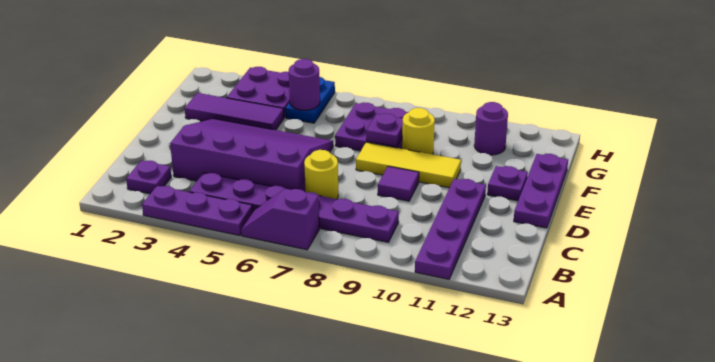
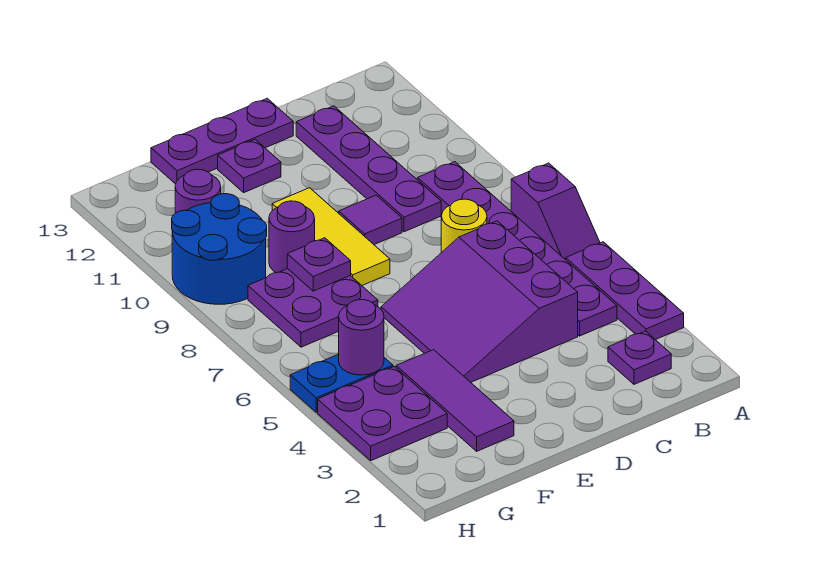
purple plate A11:D11 level 1 -> purple plate C9:C12 level 1
purple slope C3:E6 level 1 top C -> purple slope C4:E6 level 1 top C
yellow round brick F9 level 1 -> purple round brick F9 level 1
none -> blue round brick G9:H10 level 1

